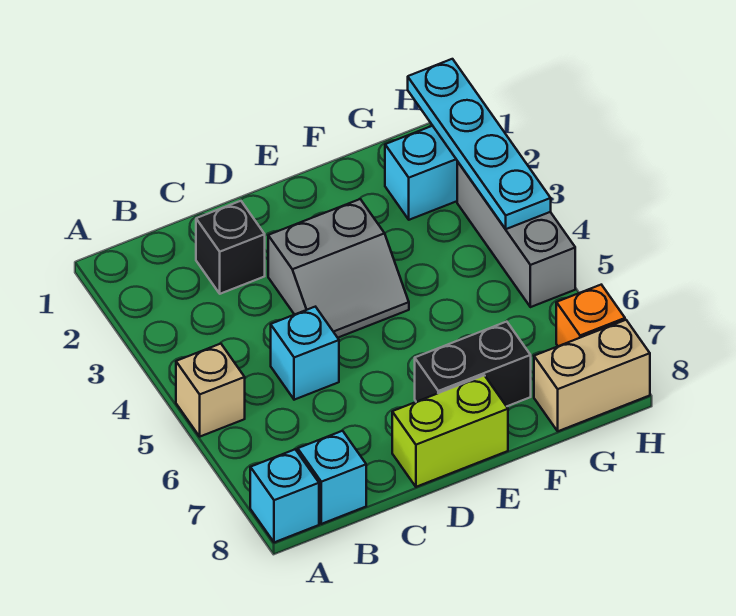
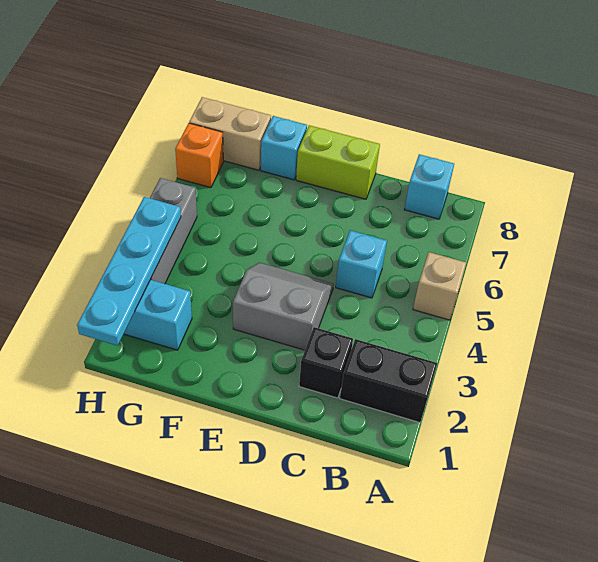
cyan brick A8 level 1 -> cyan brick F8 level 1
black brick E7:F7 level 1 -> black brick A2:B2 level 1

